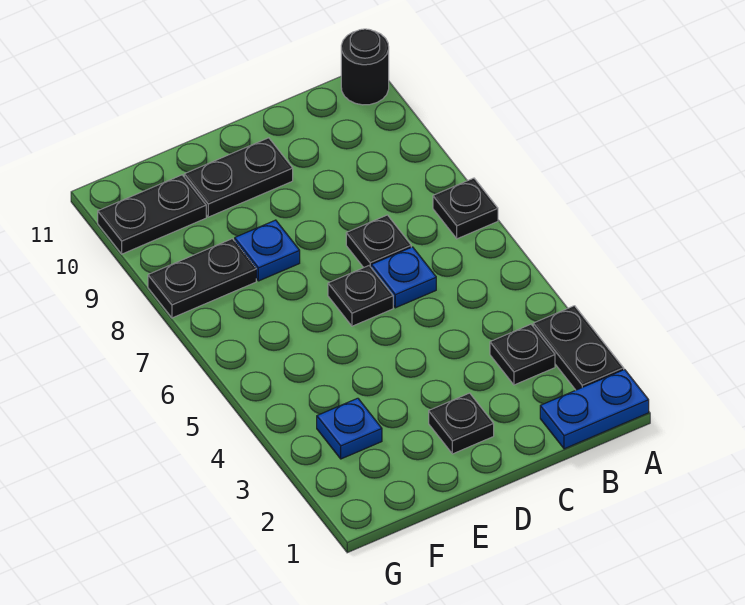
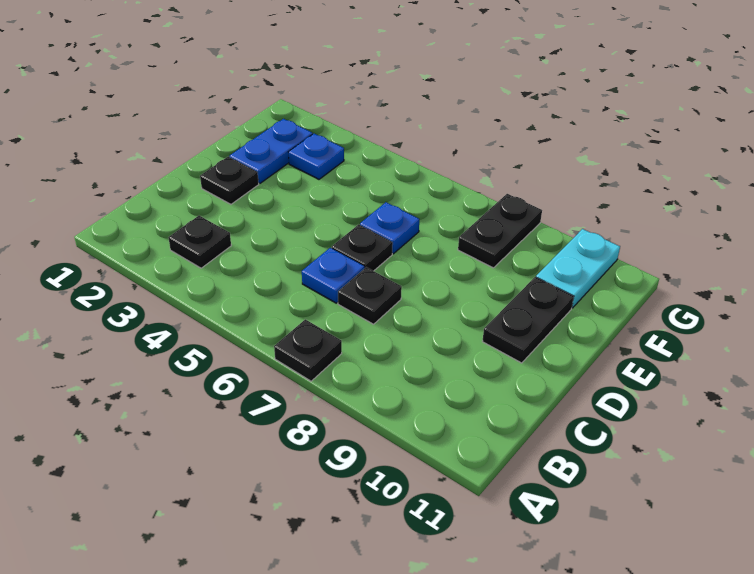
blue plate A1:B1 level 1 -> blue plate E2:F2 level 1
black plate A2:A3 level 1 -> none
black round brick A11 level 1 -> none
blue plate E8 level 1 -> blue plate E6 level 1
black plate F10:G10 level 1 -> cyan plate F10:G10 level 1

